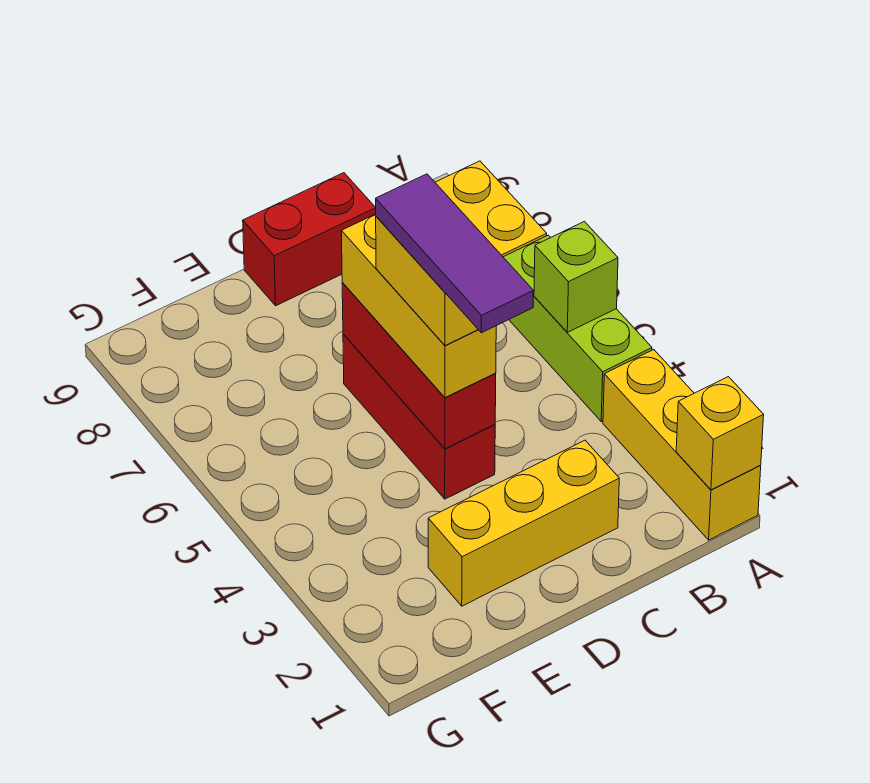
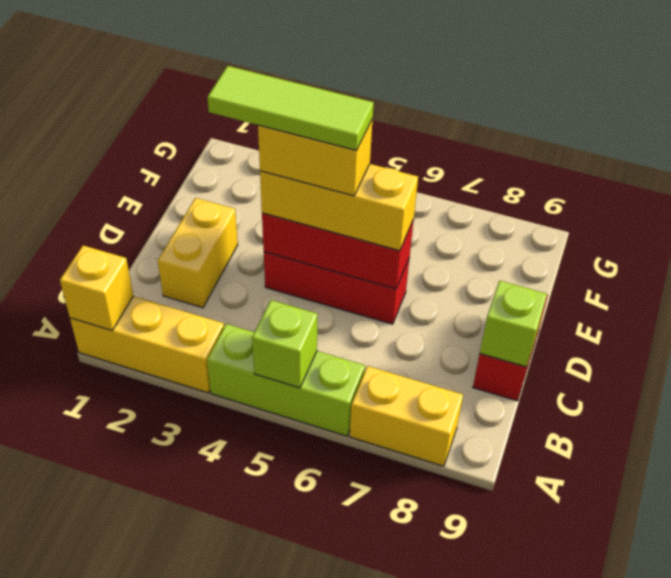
yellow brick C2:E2 level 1 -> yellow brick C2:D2 level 1
none -> lime brick C9 level 2
purple tile D3:D5 level 5 -> lime tile D3:D5 level 5

